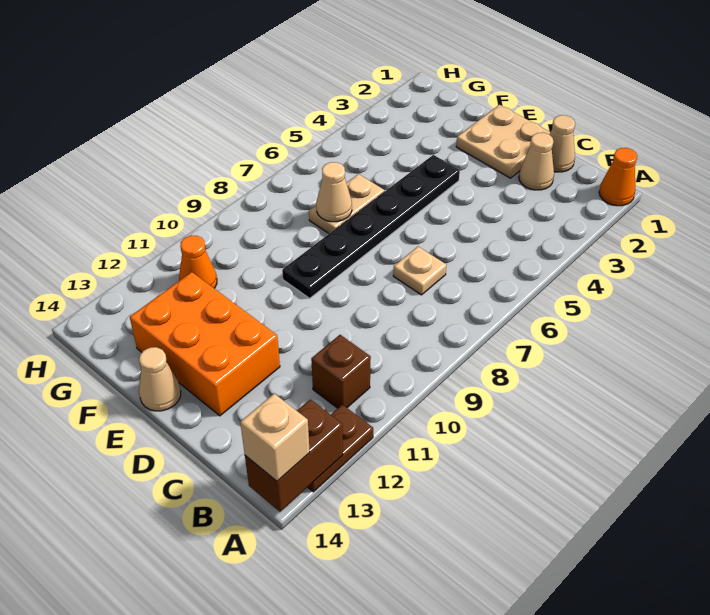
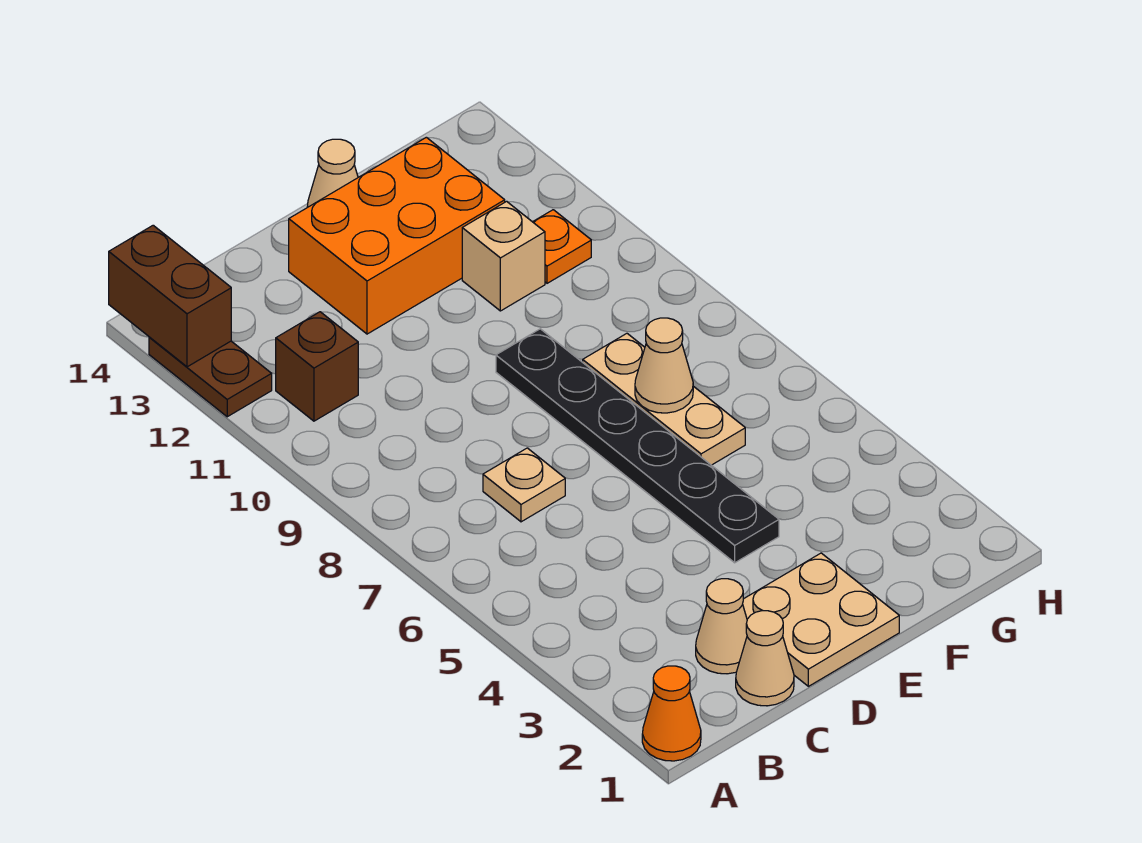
tan brick A14 level 3 -> tan brick F11 level 1
tan plate F6:F7 level 1 -> tan plate F6:F8 level 1
orange cone G11 level 1 -> orange plate G11 level 1

